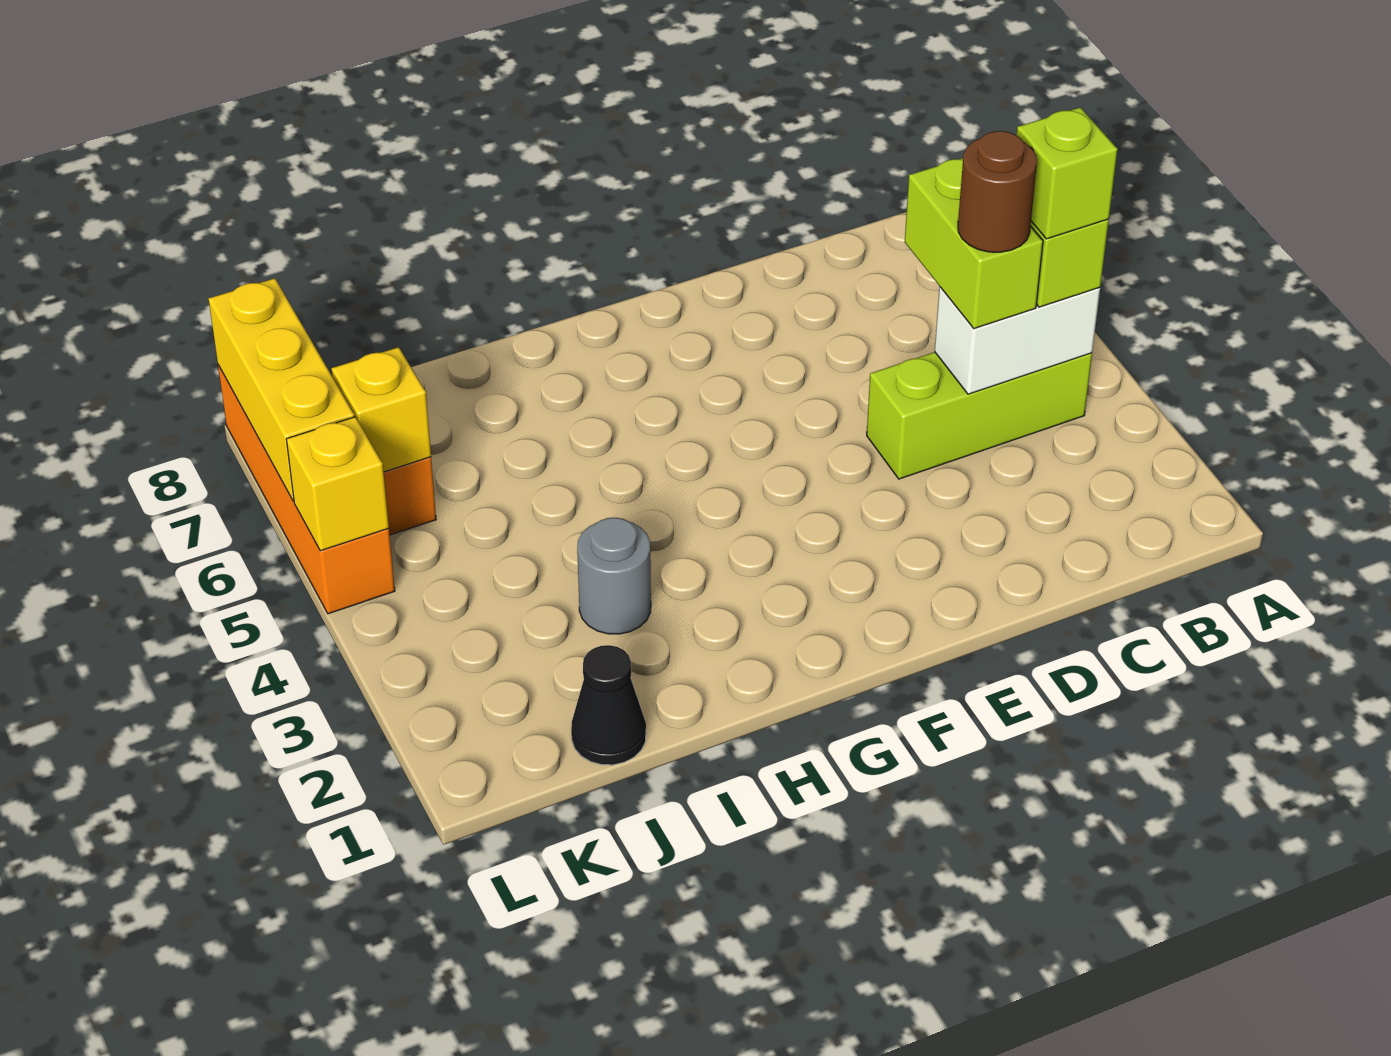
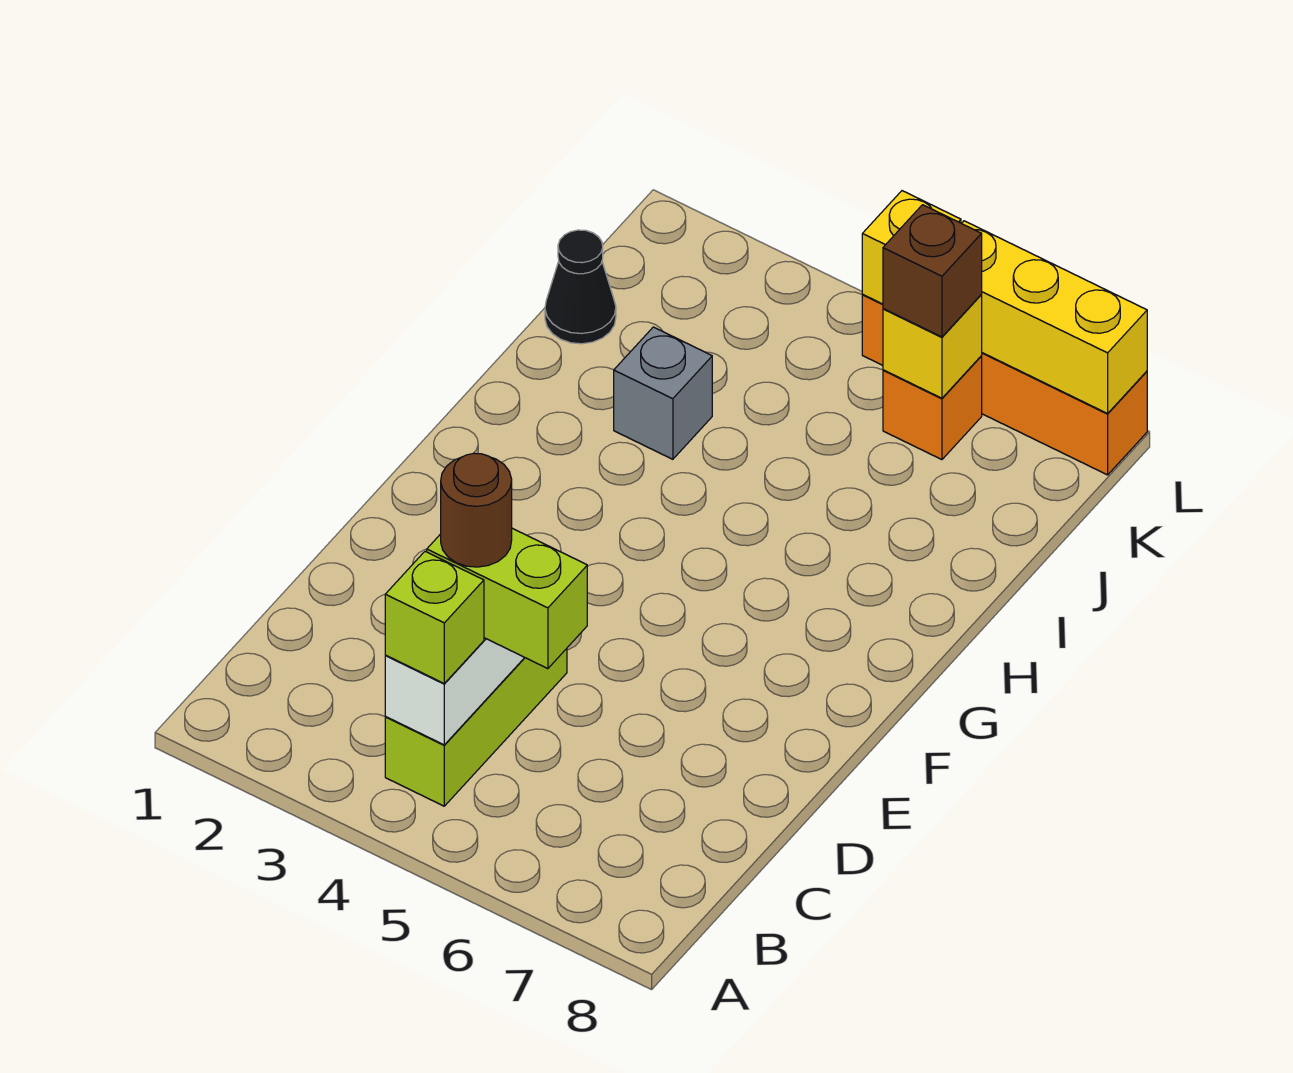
lime brick B4 level 4 -> none
grey round brick I3 level 1 -> grey brick I3 level 1
none -> brown brick K6 level 3

